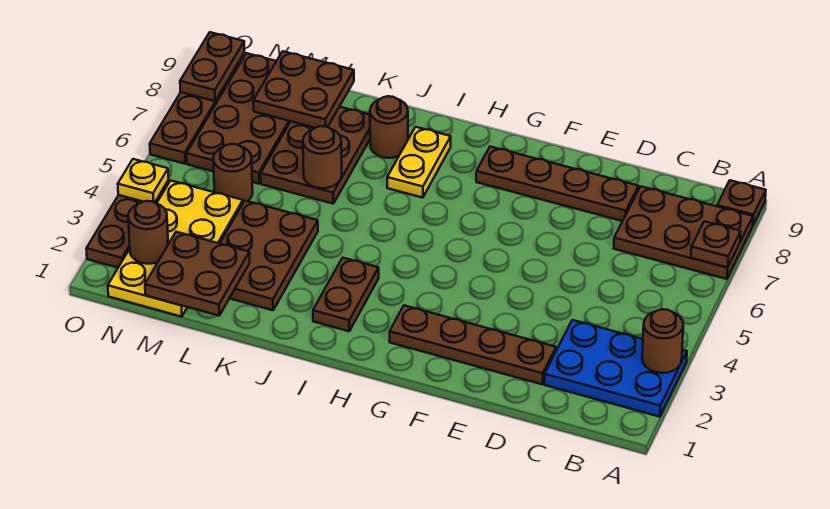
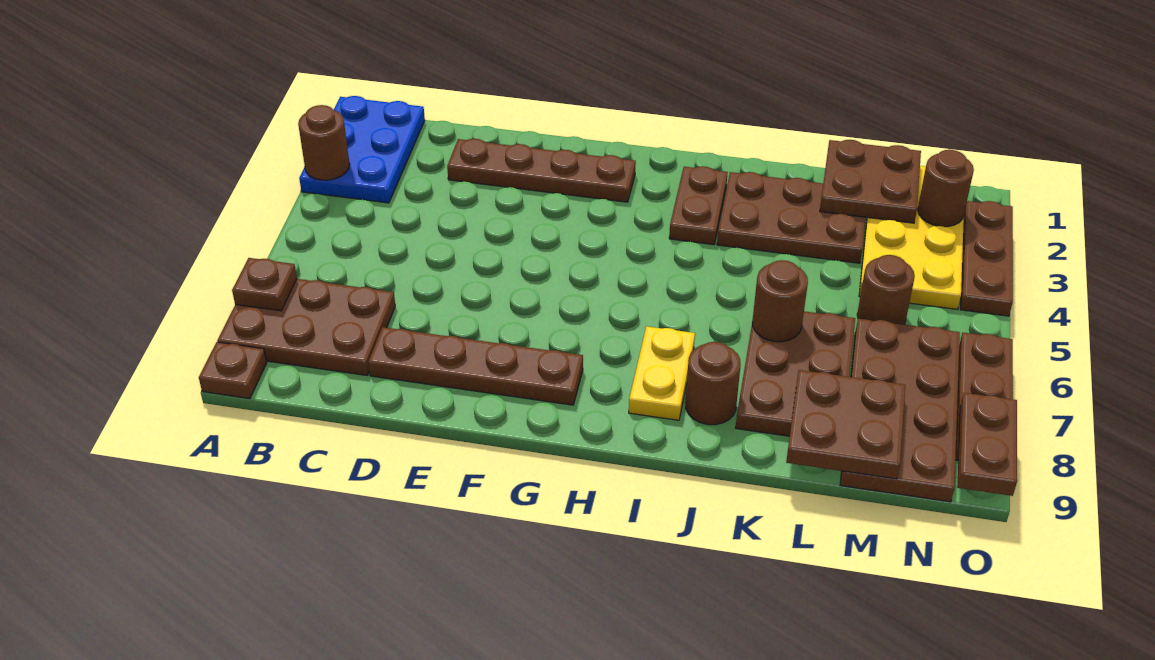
blue plate A2:C3 level 1 -> blue plate A1:B3 level 1
brown plate K2:L4 level 1 -> brown plate J2:L3 level 1
yellow plate O4 level 2 -> none

